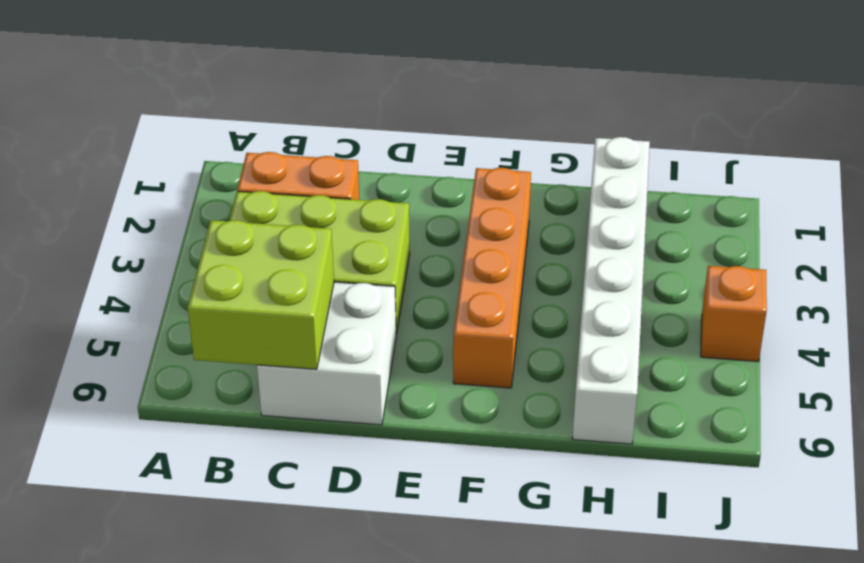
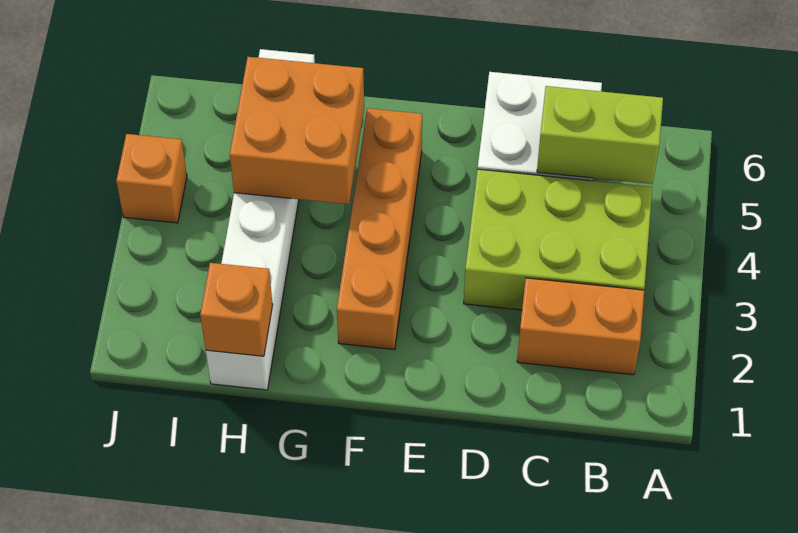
lime brick B5:C6 level 2 -> lime brick B5:C5 level 2
none -> orange brick G4:H5 level 2
none -> orange brick H1 level 2

